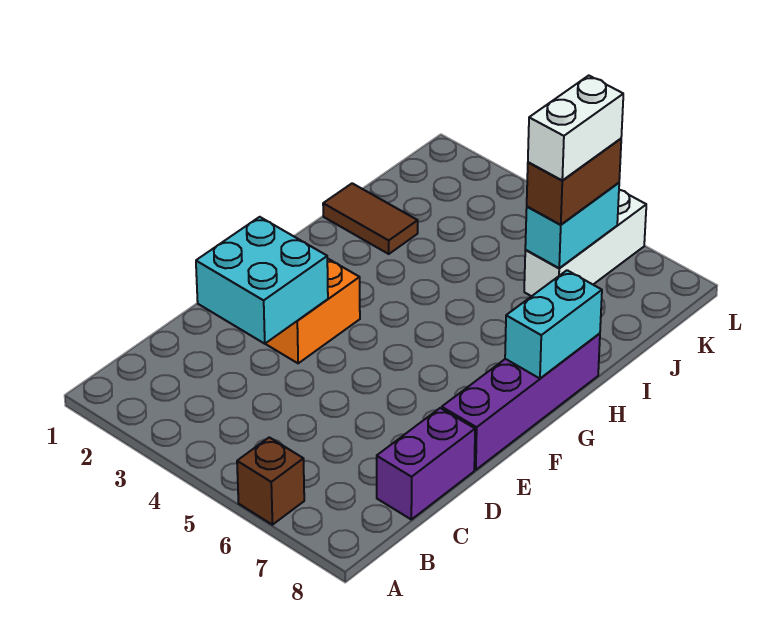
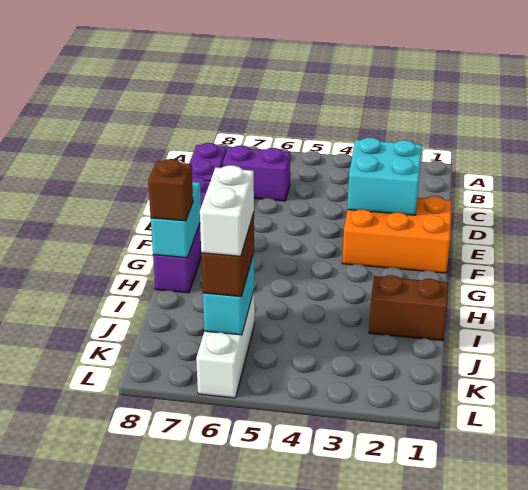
brown brick A6 level 1 -> brown brick H8 level 3
none -> purple brick C6:C7 level 1
brown tile I1:I2 level 1 -> brown brick I1:I2 level 1

